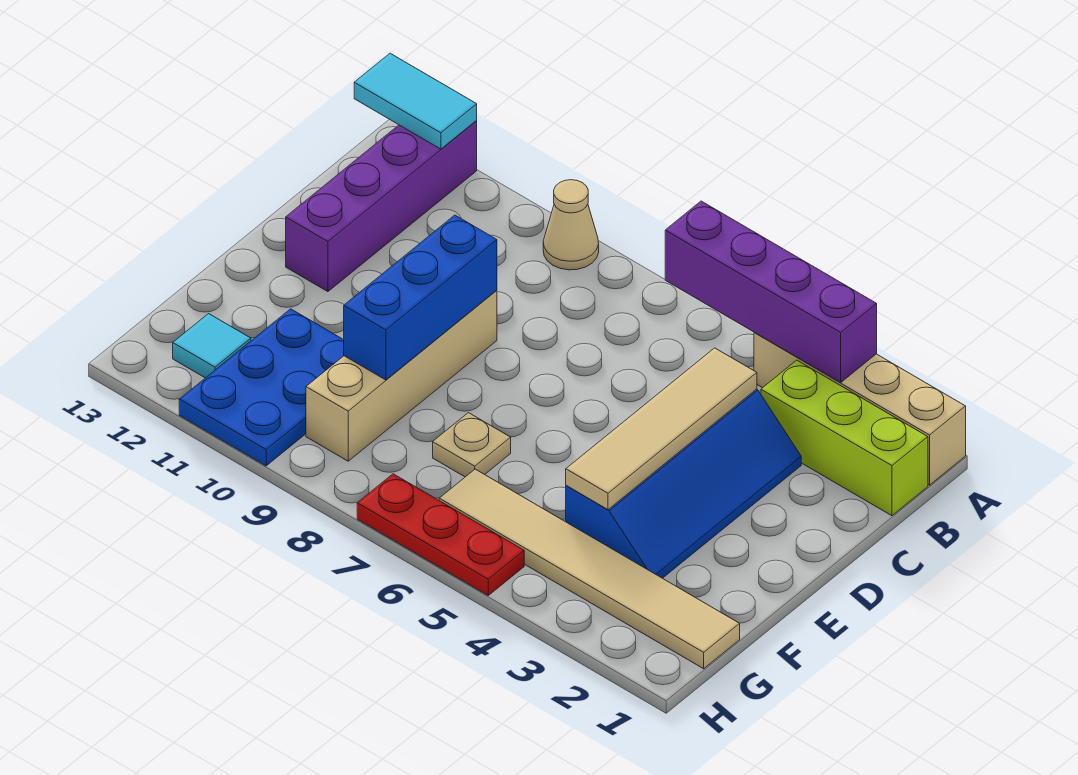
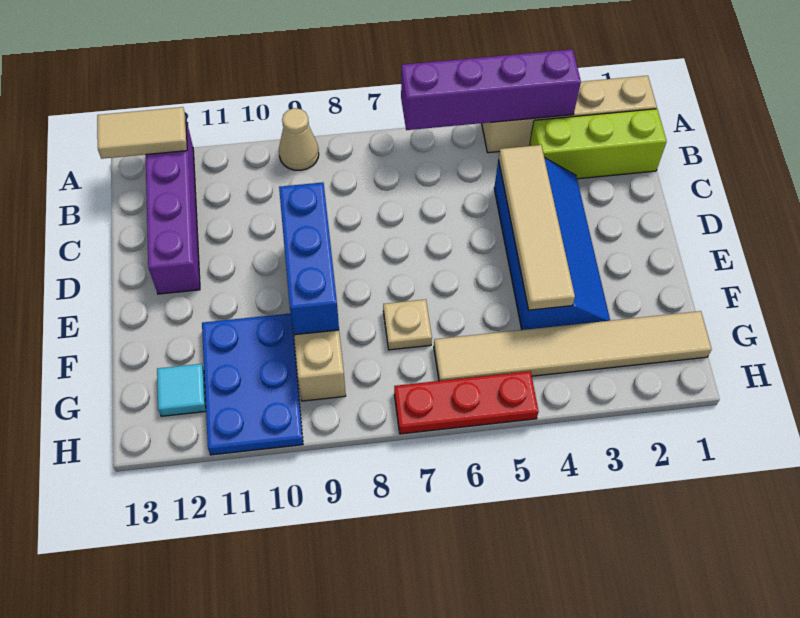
cyan tile A12:A13 level 2 -> tan tile A12:A13 level 2

